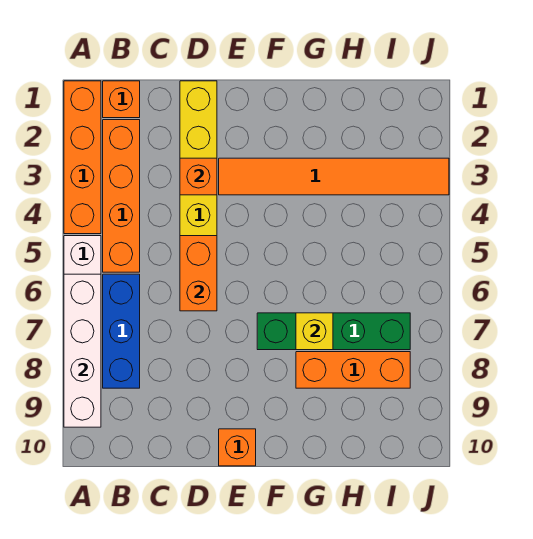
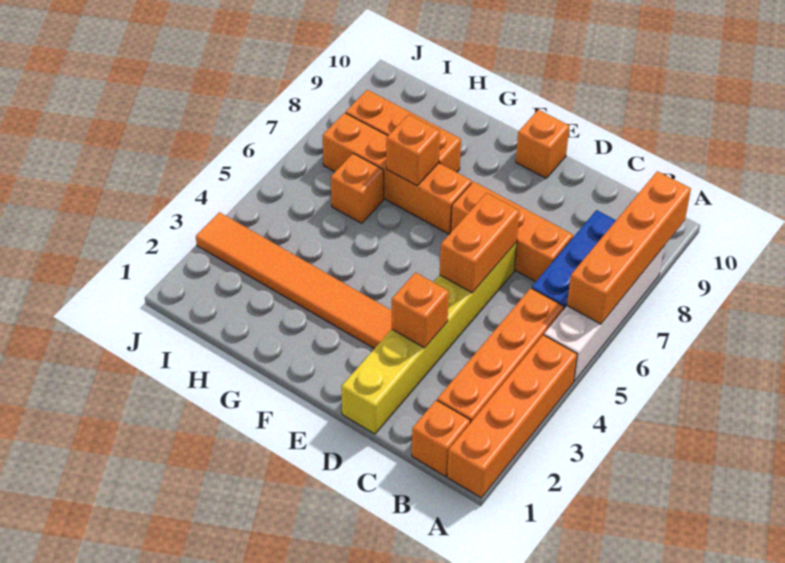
white brick A6:A9 level 2 -> orange brick A6:A9 level 2
none -> orange brick C7:E7 level 1
green brick F7:I7 level 1 -> orange brick F7:I7 level 1
yellow brick G7 level 2 -> orange brick G7 level 2
none -> orange brick H6 level 1

